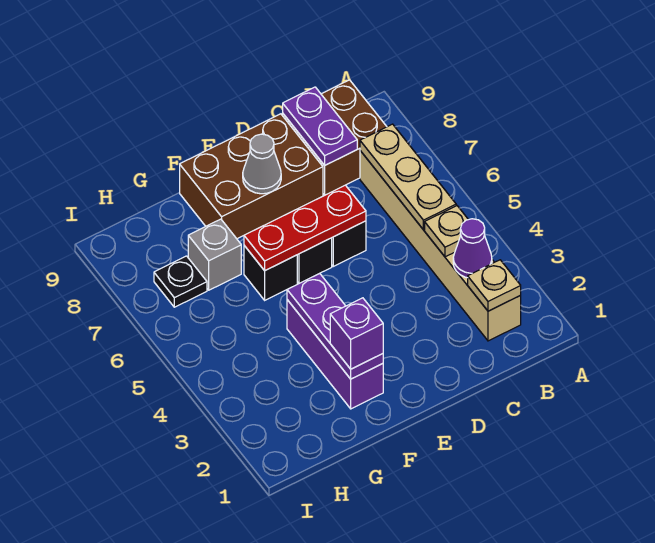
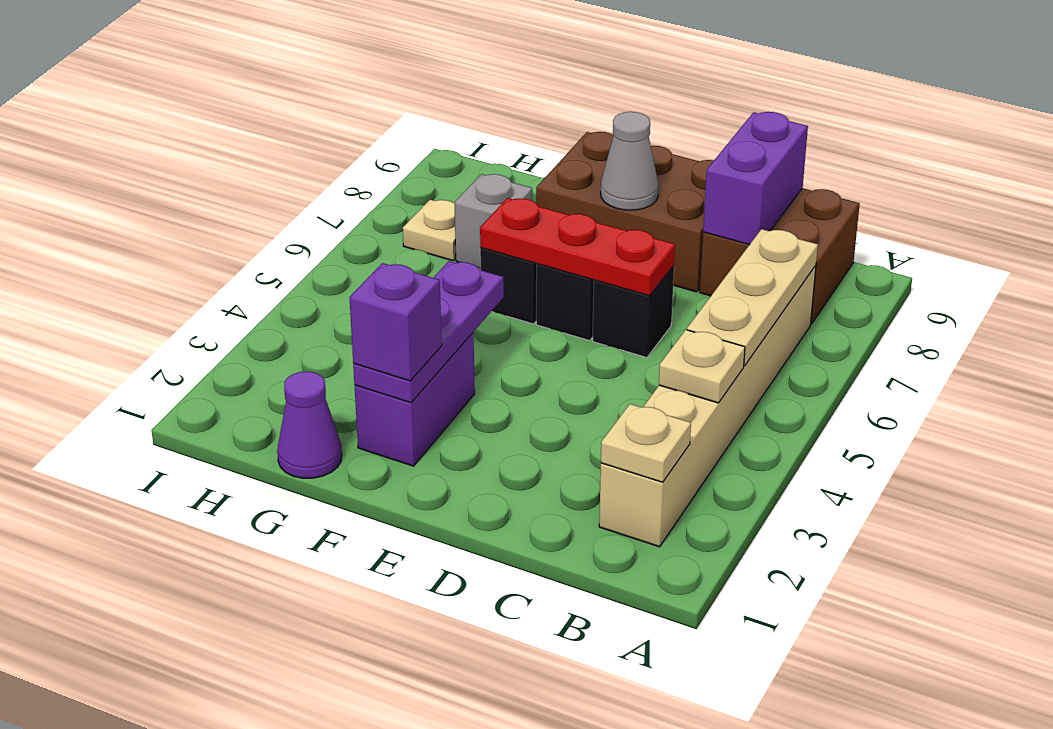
purple cone B3 level 2 -> purple cone G1 level 1
purple plate C8:C9 level 2 -> purple brick C8:C9 level 2
purple brick F2:F4 level 1 -> purple brick F2:F3 level 1
black plate H7 level 1 -> tan plate H7 level 1

